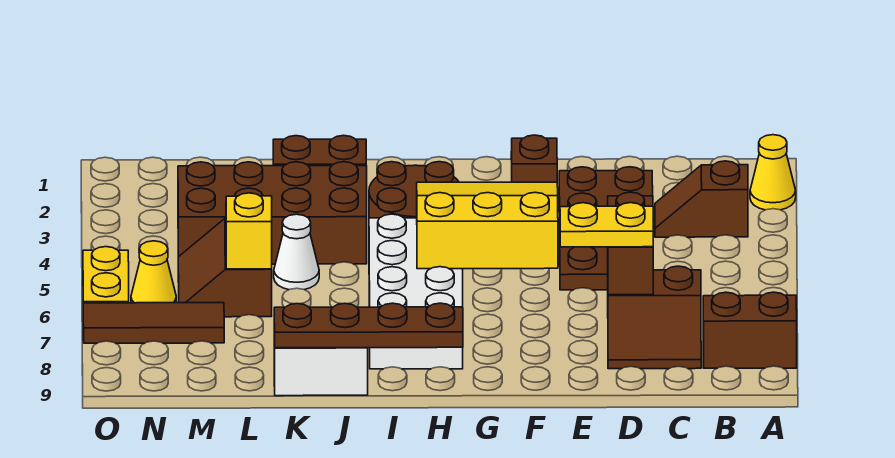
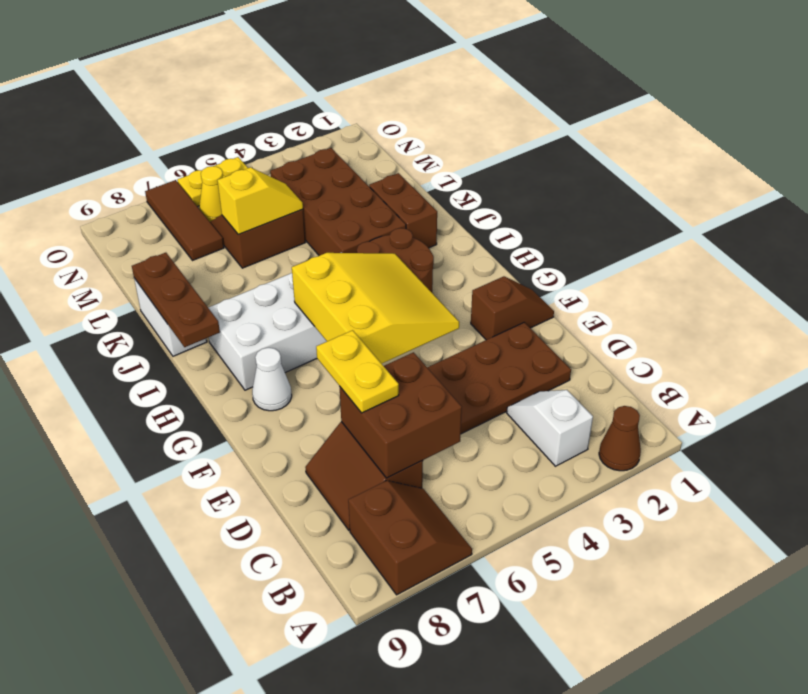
yellow cone A2 level 1 -> brown cone A2 level 1
brown slope B3:C3 level 1 top B -> white slope B3:C3 level 1 top B
brown brick D6:D7 level 2 -> brown brick C6:D7 level 2
brown plate H9:K9 level 2 -> brown plate I9:K9 level 2
white cone K5 level 1 -> white cone G8 level 1

